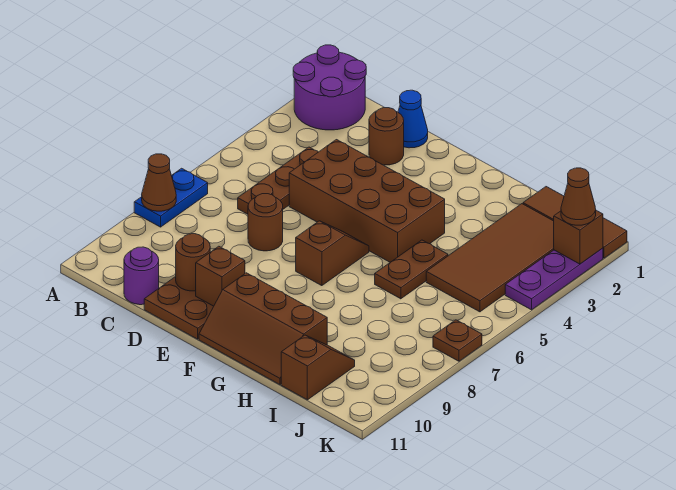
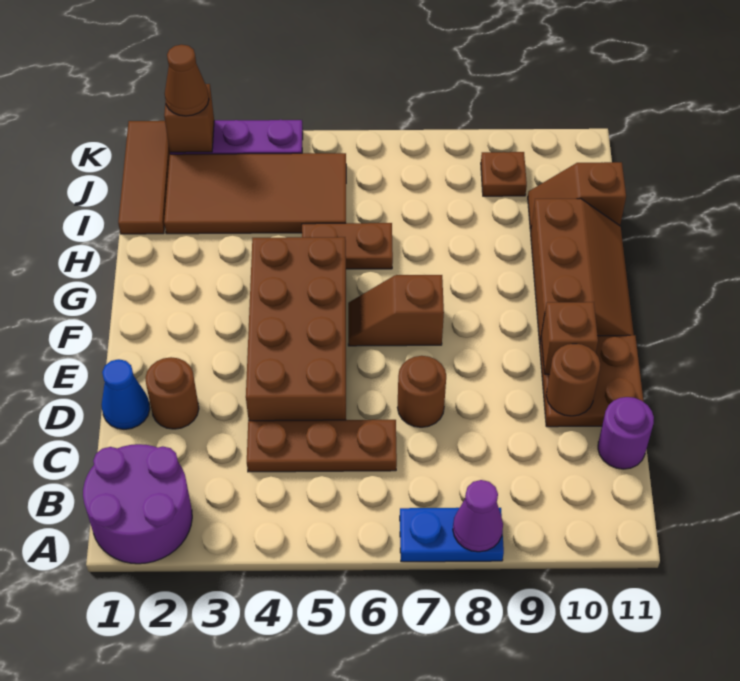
brown cone A8 level 2 -> purple cone A8 level 2
brown plate K7 level 1 -> brown plate J9 level 1

